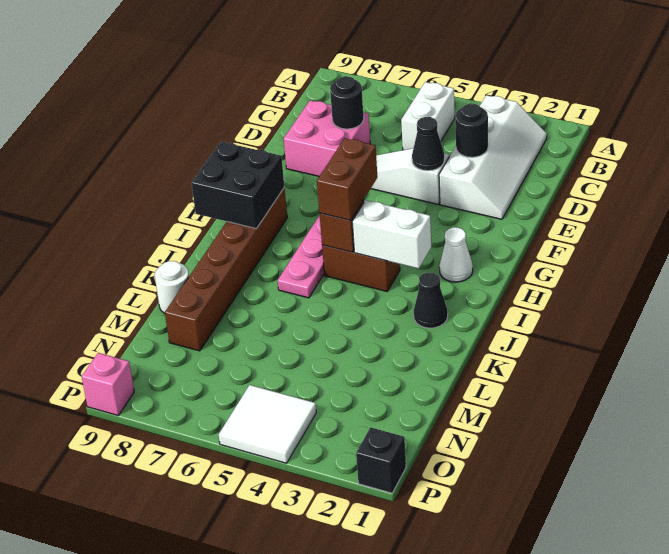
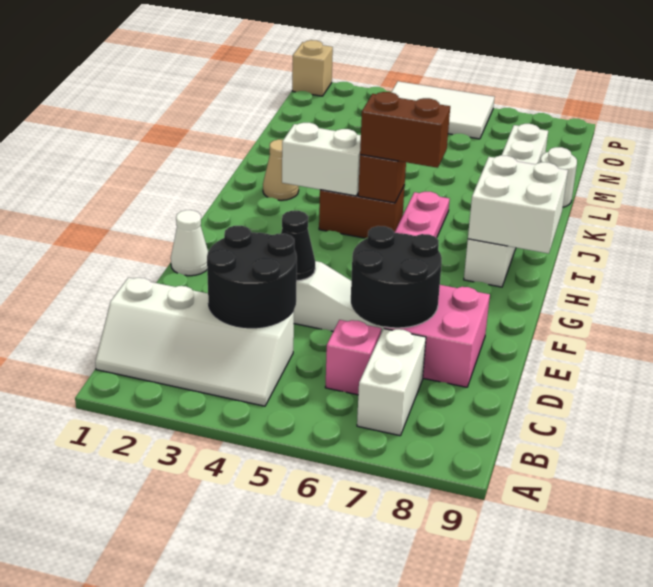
white slope B2:E3 level 1 top 3 -> white slope B1:C4 level 1 top C
white brick B5:C5 level 1 -> white brick B7:C7 level 1
black round brick D3 level 2 -> black round brick C3:D4 level 2
black round brick D7 level 2 -> black round brick D6:E7 level 2
white cone H2 level 1 -> white cone F1 level 1
brown brick H5:I5 level 3 -> brown brick I5:I6 level 3
brown brick H8:M8 level 1 -> white brick H8:M8 level 1
black brick H8:I9 level 2 -> white brick H8:I9 level 2
black cone J2 level 1 -> tan cone J2 level 1
white tile O4:P5 level 1 -> white tile O4:P6 level 1
black brick P1 level 1 -> tan brick P1 level 1
pink brick P9 level 1 -> pink brick C6 level 1

